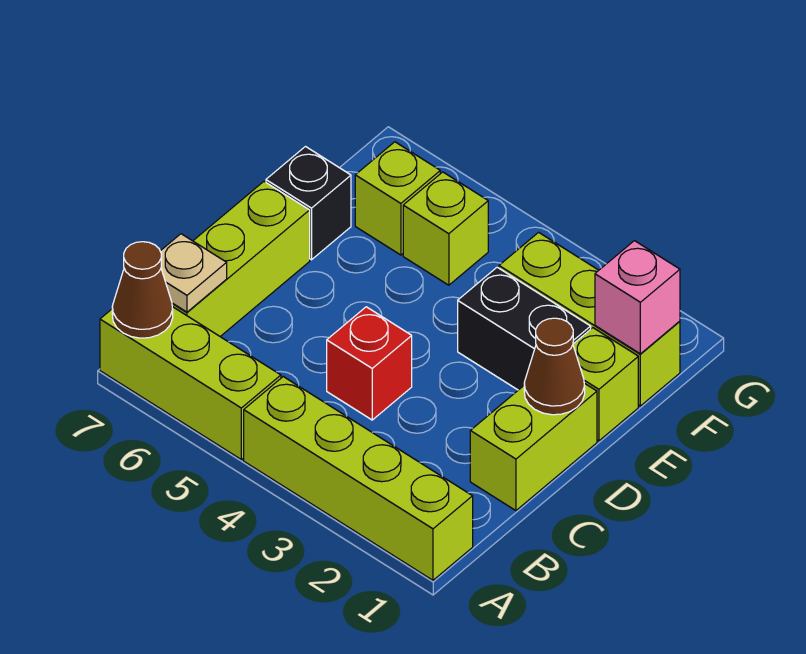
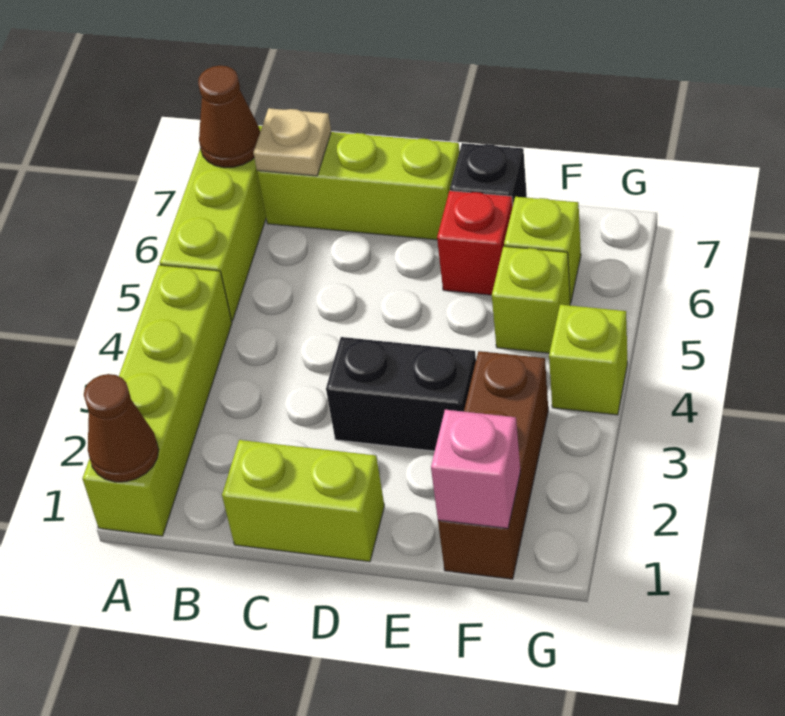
red brick C4 level 1 -> red brick E6 level 1
brown cone D1 level 2 -> brown cone A1 level 2
lime brick E1 level 1 -> lime brick G4 level 1
black brick E2:E3 level 1 -> black brick D3:E3 level 1
lime brick F1:F3 level 1 -> brown brick F1:F3 level 1

